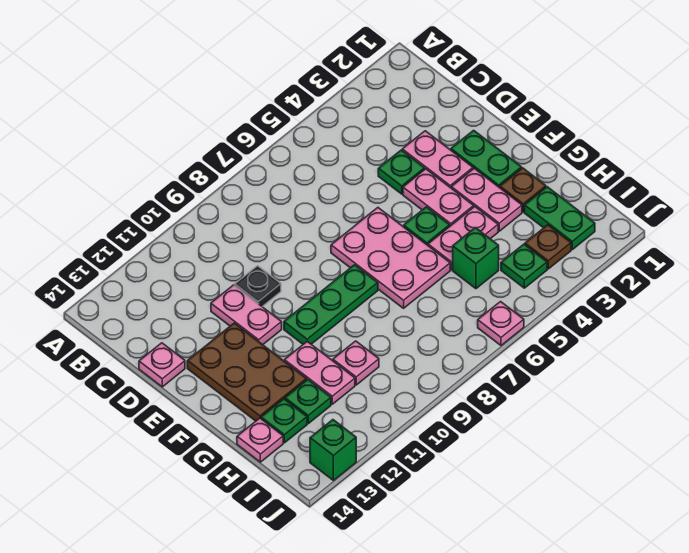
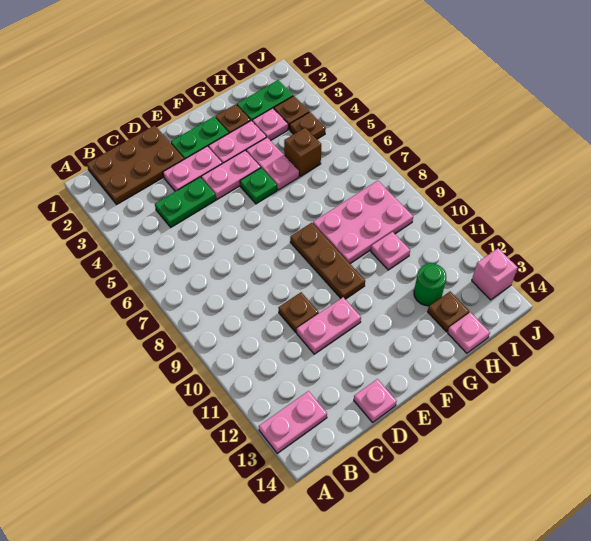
green plate D4 level 1 -> green plate C4:D4 level 1
black plate D10 level 1 -> brown plate D10 level 1
pink plate E6:G7 level 1 -> pink plate G8:I9 level 1
brown plate E12:G13 level 1 -> brown plate B1:D2 level 1
green plate F8:F10 level 1 -> brown plate F8:F10 level 1
pink plate G11:H11 level 1 -> pink plate A13:B13 level 1
green brick H5 level 1 -> brown brick H5 level 1
green plate H12 level 1 -> green round brick H12 level 1
green plate H13 level 1 -> brown plate H13 level 1
green plate I4 level 1 -> brown plate I4 level 1
pink plate J6 level 1 -> pink plate H3 level 1
green brick J13 level 1 -> pink brick J13 level 1

